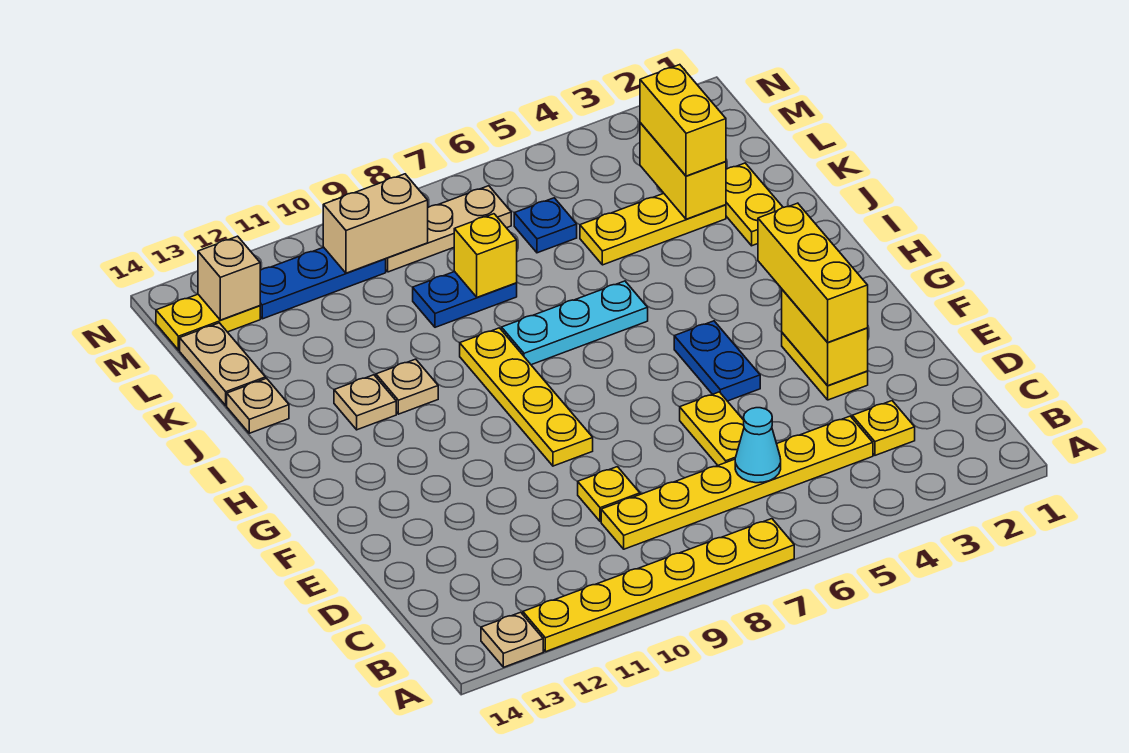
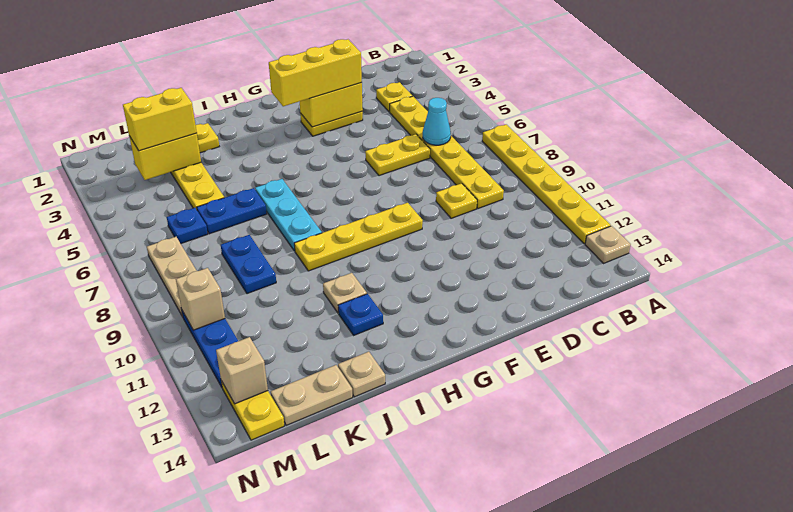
blue plate F5:G5 level 1 -> blue plate J6:K6 level 1
tan plate I12 level 1 -> blue plate I12 level 1
yellow brick K8 level 2 -> none
tan brick M9:M10 level 2 -> tan brick M10 level 2

